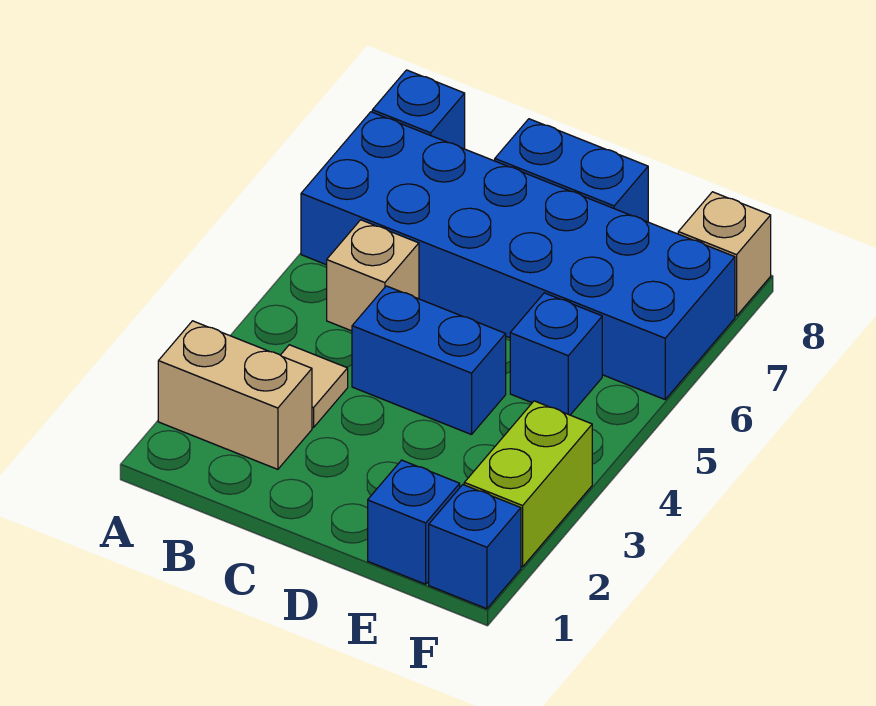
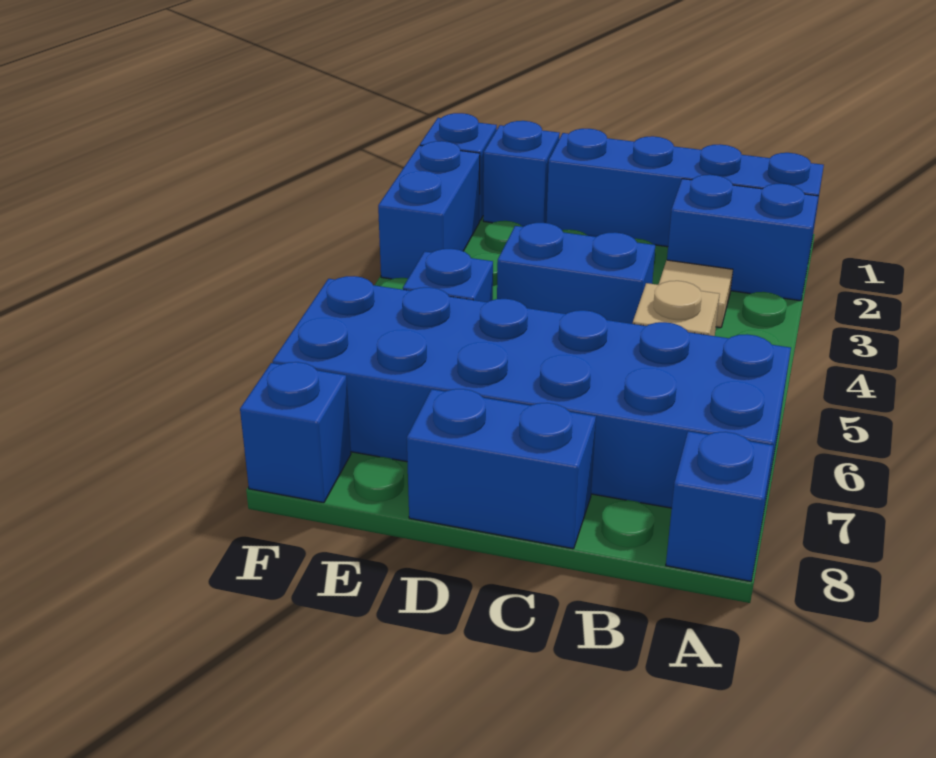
none -> blue brick A1:D1 level 1
tan brick A2:B2 level 1 -> blue brick A2:B2 level 1
lime brick F2:F3 level 1 -> blue brick F2:F3 level 1
tan brick F8 level 1 -> blue brick F8 level 1

